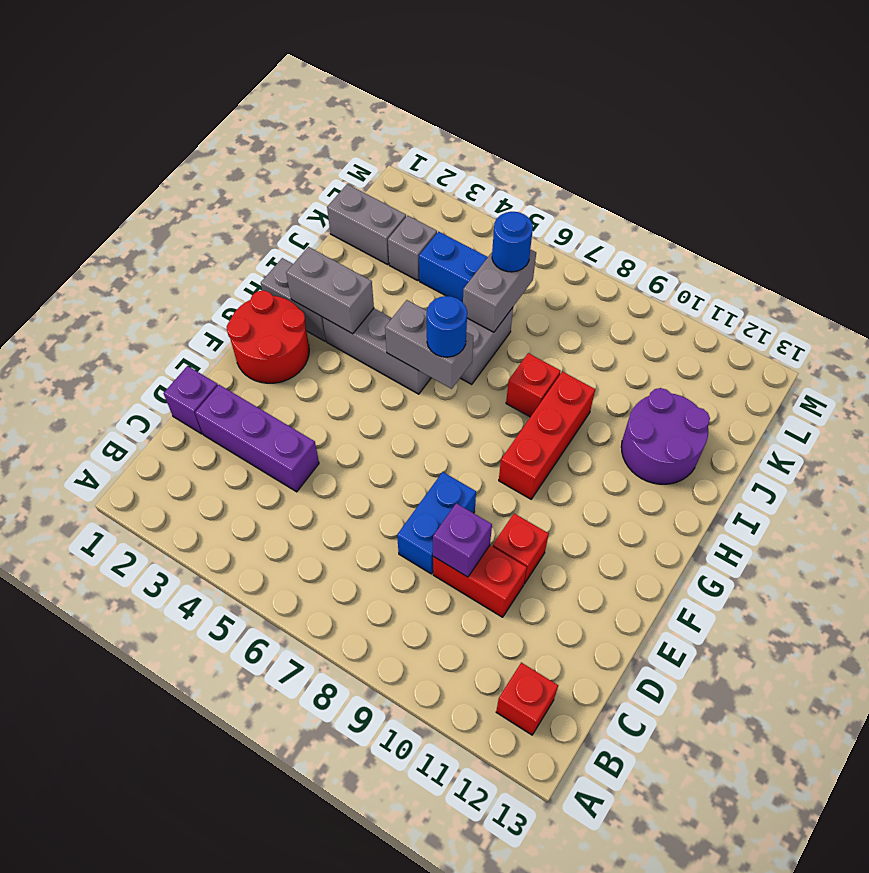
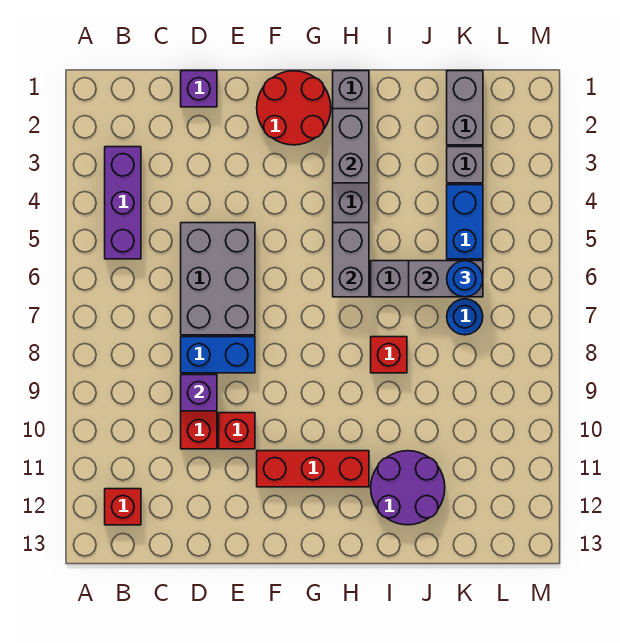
purple brick D2:D4 level 1 -> purple brick B3:B5 level 1
none -> grey brick D5:E7 level 1
red brick G9:I9 level 1 -> red brick F11:H11 level 1
blue round brick H6 level 3 -> blue round brick K7 level 1

